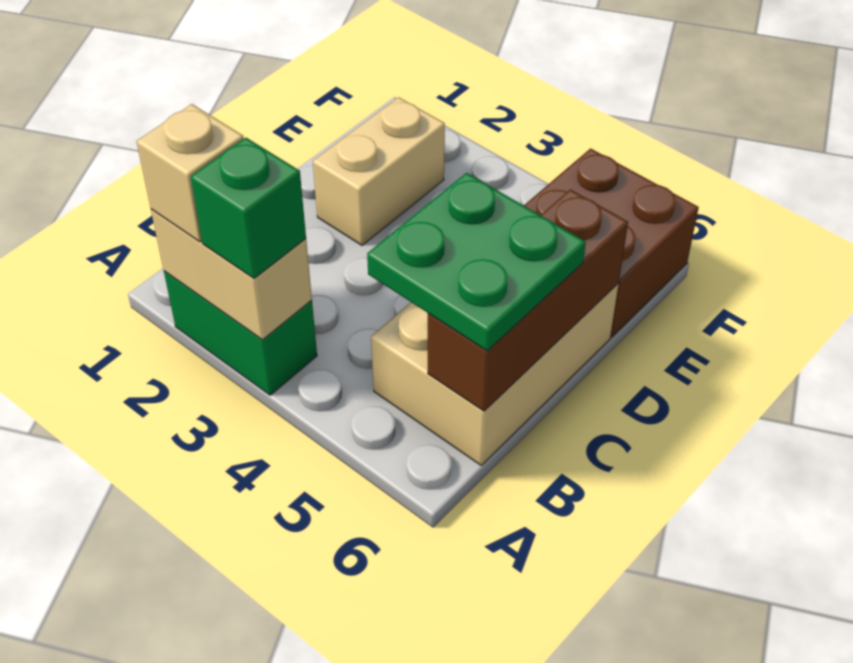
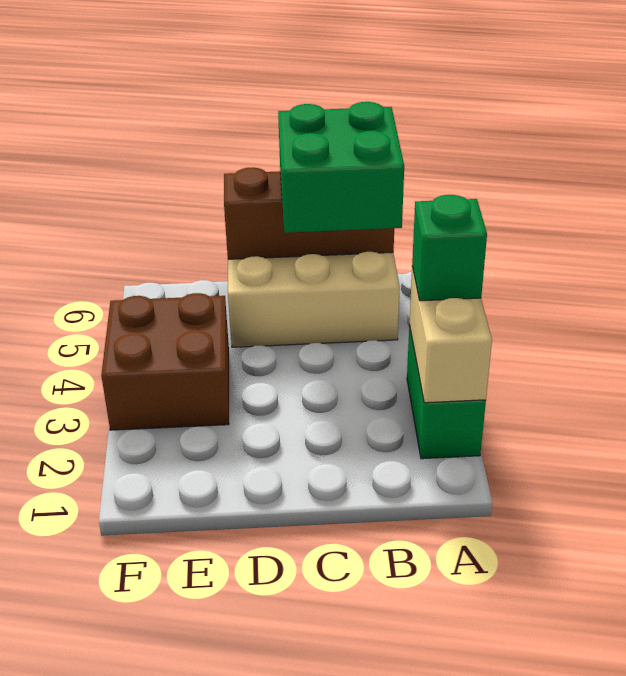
tan brick A2 level 3 -> none
green plate B5:C6 level 3 -> green brick B5:C6 level 3
tan brick D2:E2 level 1 -> none
brown brick E5:F6 level 1 -> brown brick E3:F4 level 1

